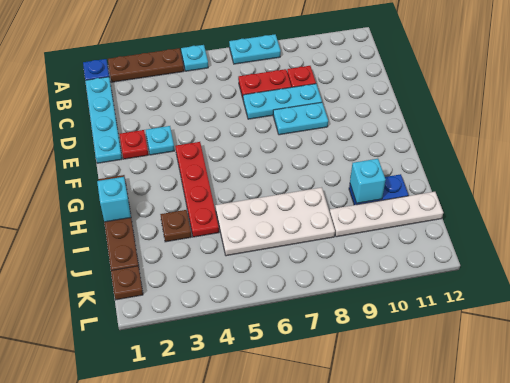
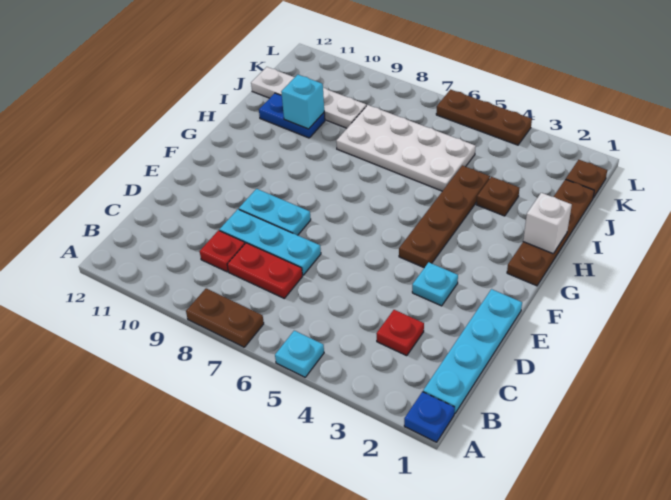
brown plate A2:A4 level 1 -> brown plate L4:L6 level 1
cyan plate A7:A8 level 1 -> brown plate A7:A8 level 1
red plate E2 level 1 -> red plate C3 level 1
red plate F4:I4 level 1 -> brown plate F4:I4 level 1
cyan brick H1 level 2 -> white brick H1 level 2

